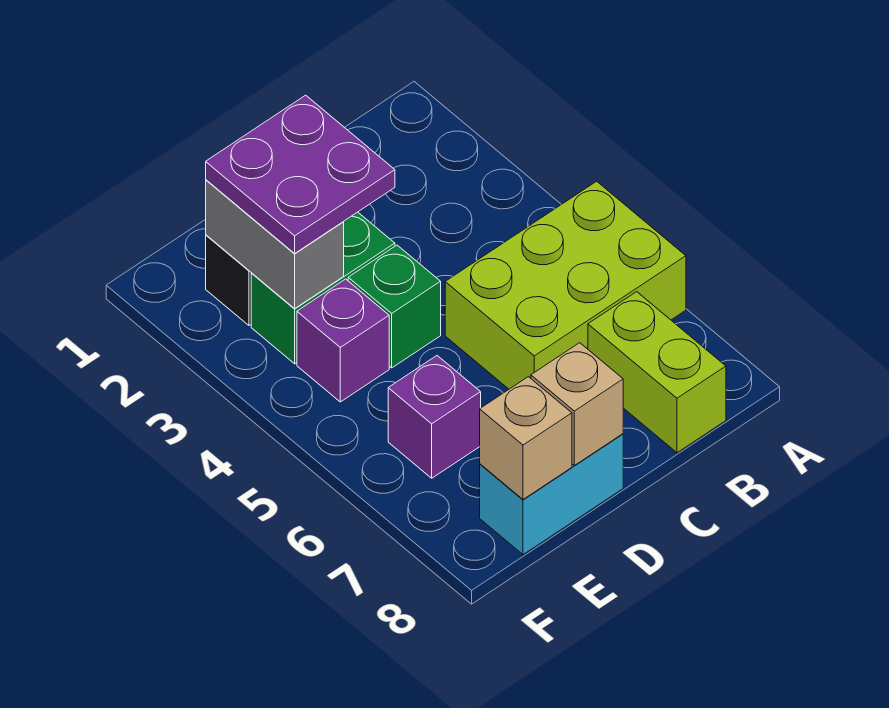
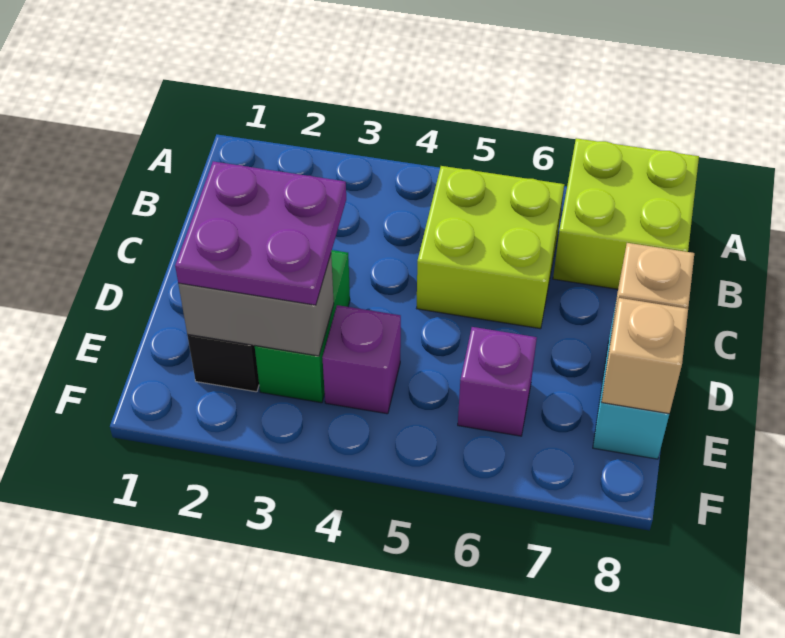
lime brick A5:C6 level 1 -> lime brick B5:C6 level 1
lime brick B7:B8 level 1 -> lime brick A7:B8 level 1
green brick D4 level 1 -> none

